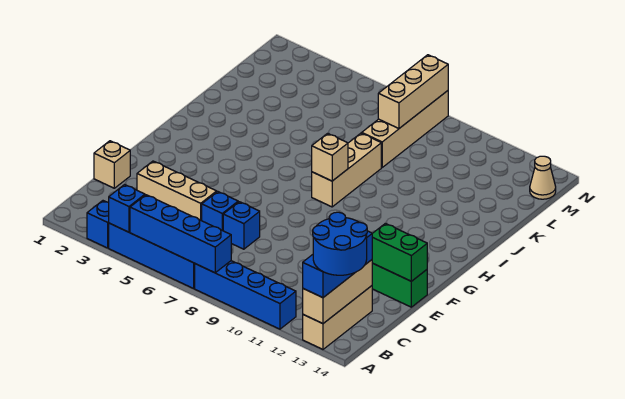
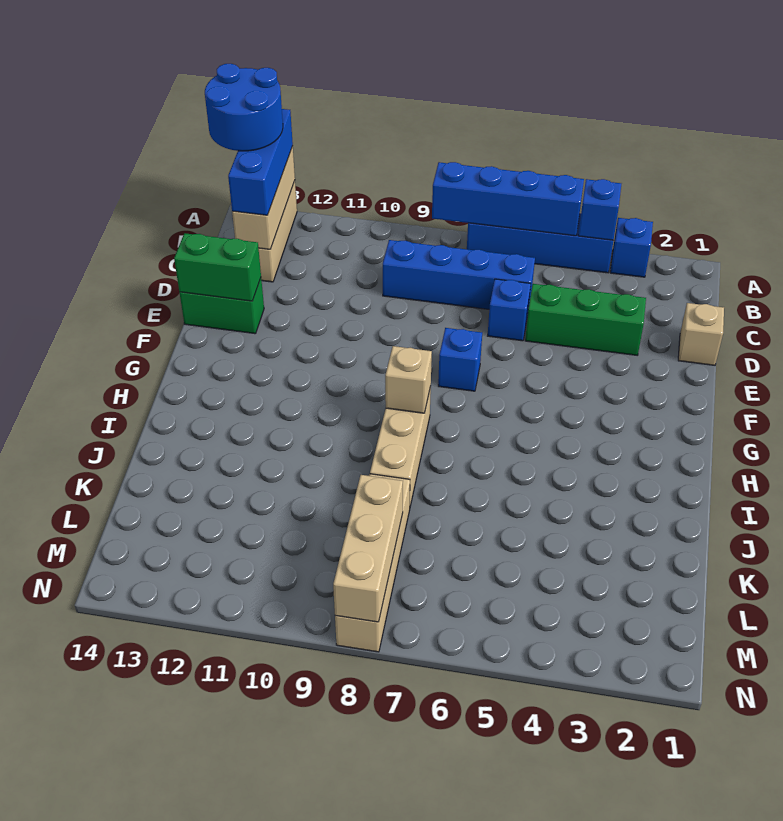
blue brick A8:A11 level 1 -> blue brick C6:C9 level 1
tan brick D3:D5 level 1 -> green brick D3:D5 level 1
blue brick D7 level 1 -> blue brick F7 level 1
tan cone M14 level 1 -> none

